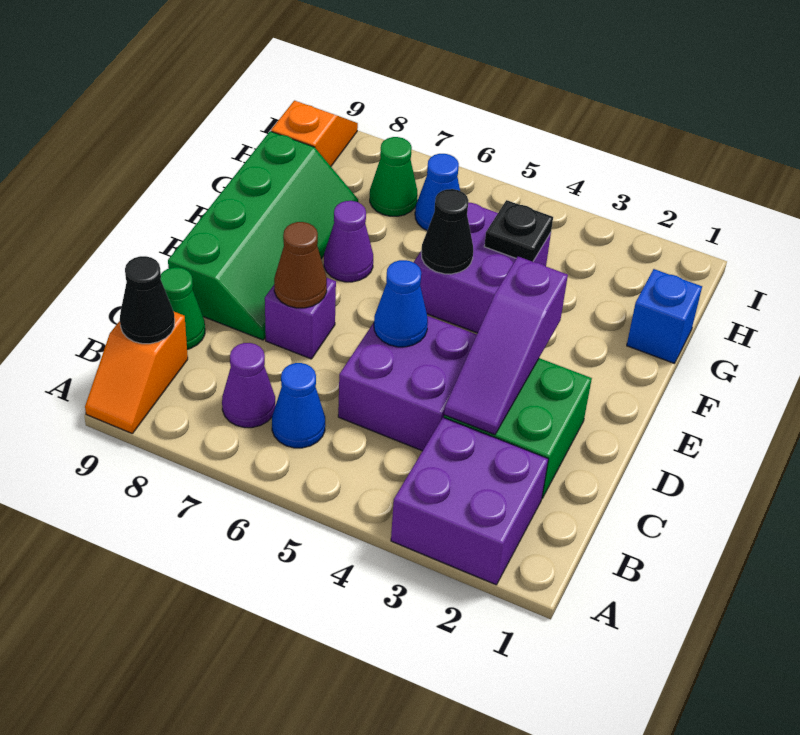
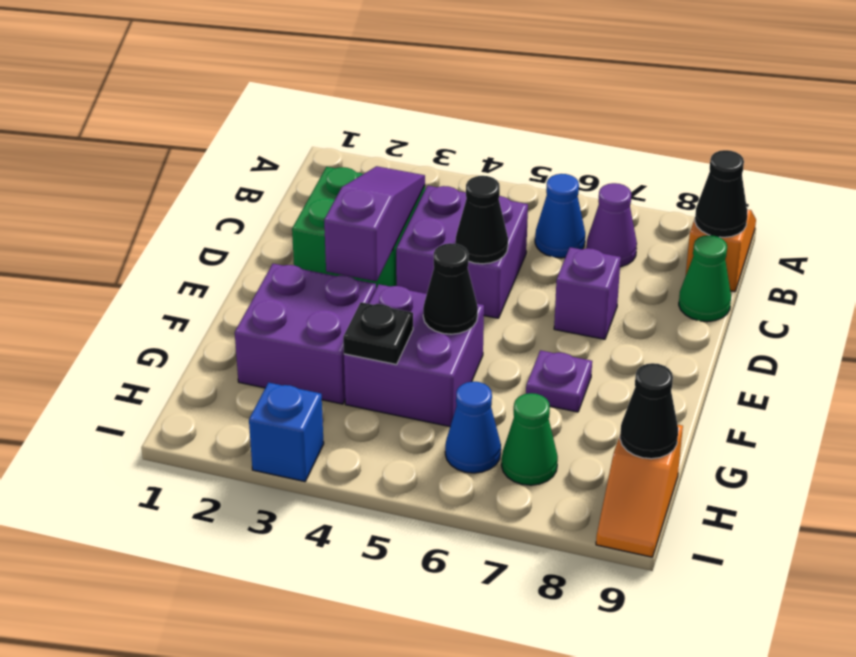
purple brick A2:B3 level 1 -> purple brick F2:G3 level 1
blue cone D5 level 2 -> black cone D5 level 2
brown cone D7 level 2 -> none
green slope D8:G9 level 1 top 9 -> none
purple cone F7 level 1 -> purple plate F7 level 1
blue brick G1 level 1 -> blue brick I3 level 1
none -> black cone H9 level 2

